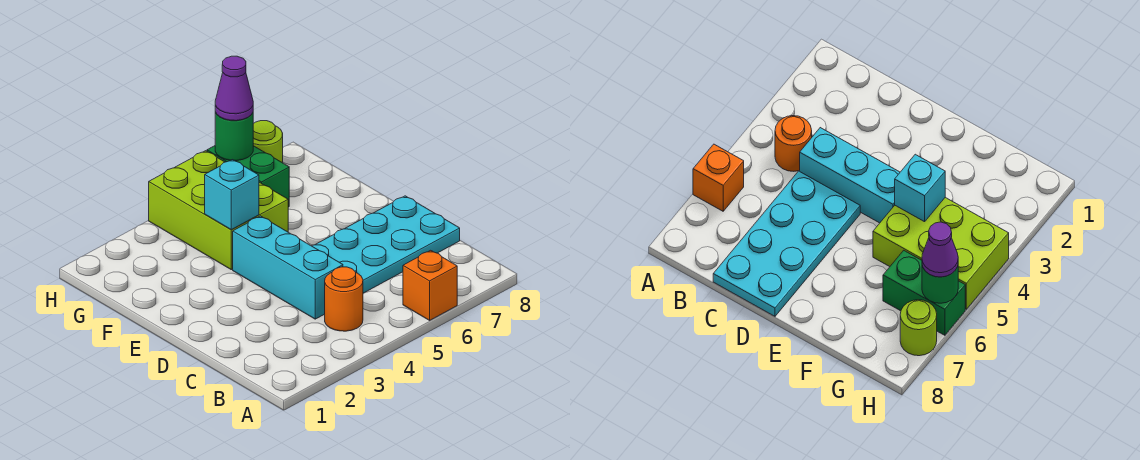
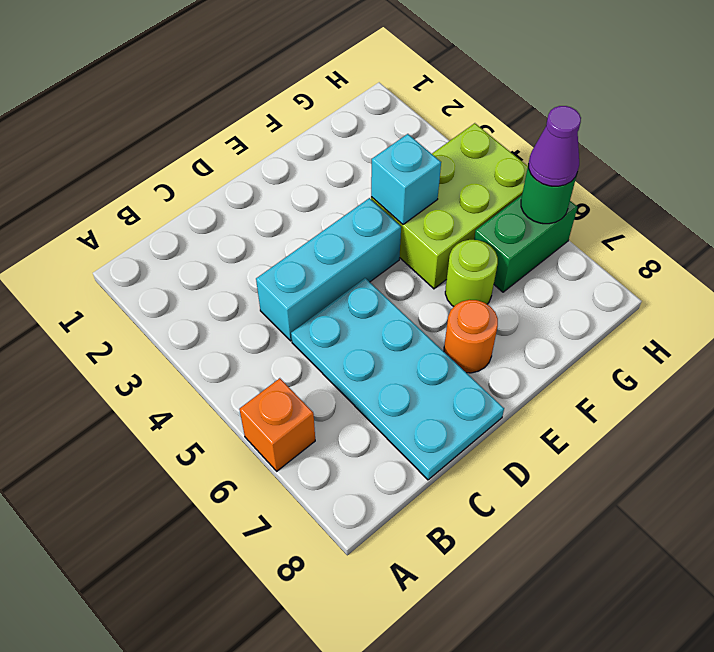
orange round brick B4 level 1 -> orange round brick E7 level 1
lime round brick H7 level 1 -> lime round brick F6 level 1

